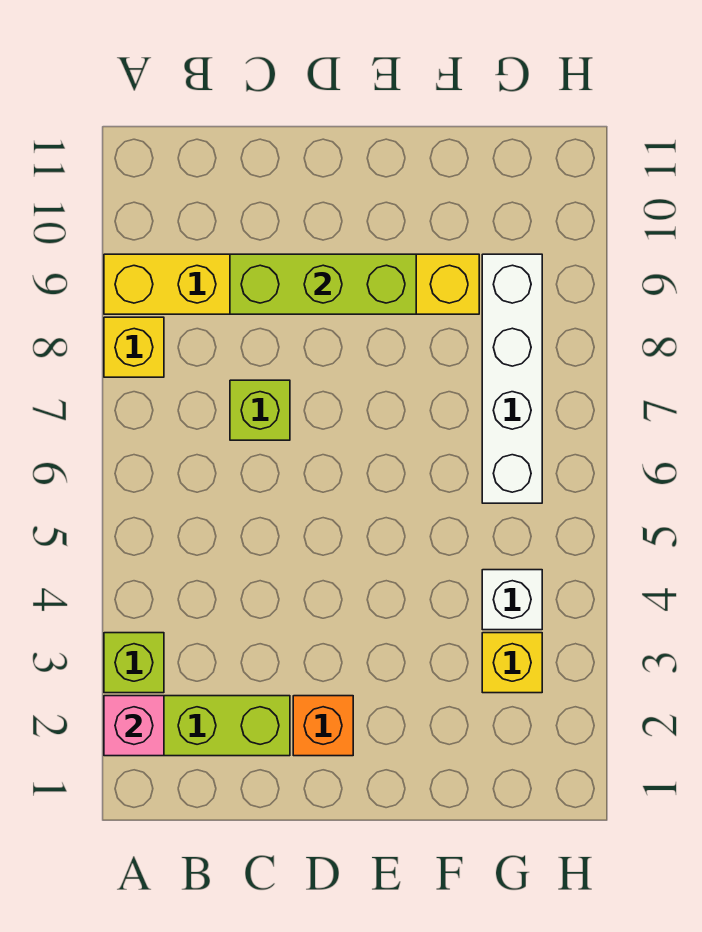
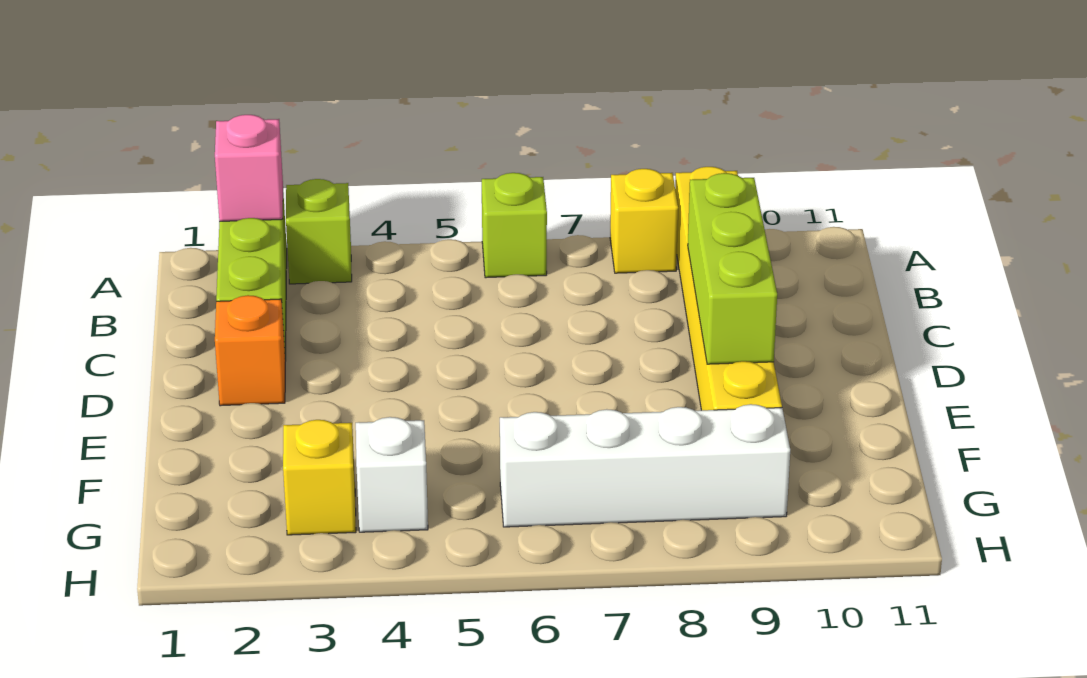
lime brick C7 level 1 -> lime brick A6 level 1

